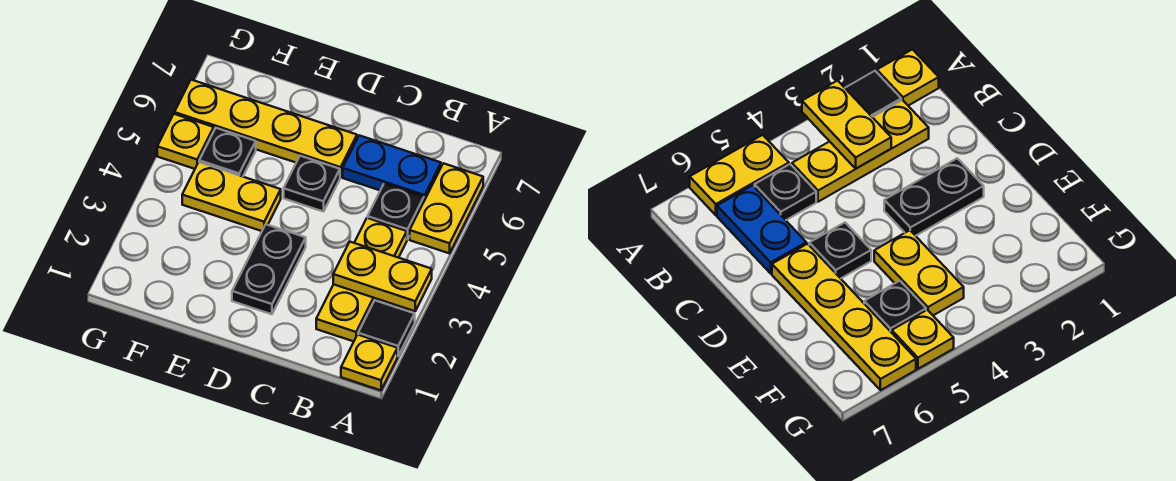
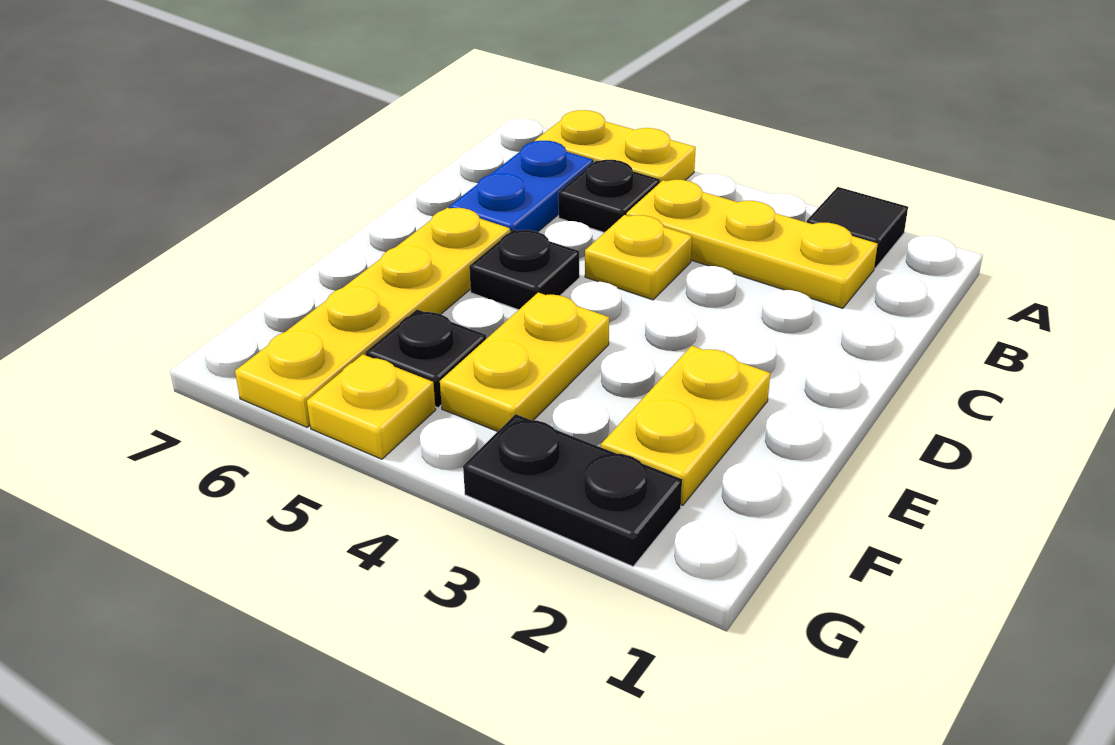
yellow plate A1 level 1 -> yellow plate C4 level 1
yellow plate A3:B3 level 2 -> yellow plate E2:F2 level 1
black plate D2:D3 level 1 -> black plate G2:G3 level 1

